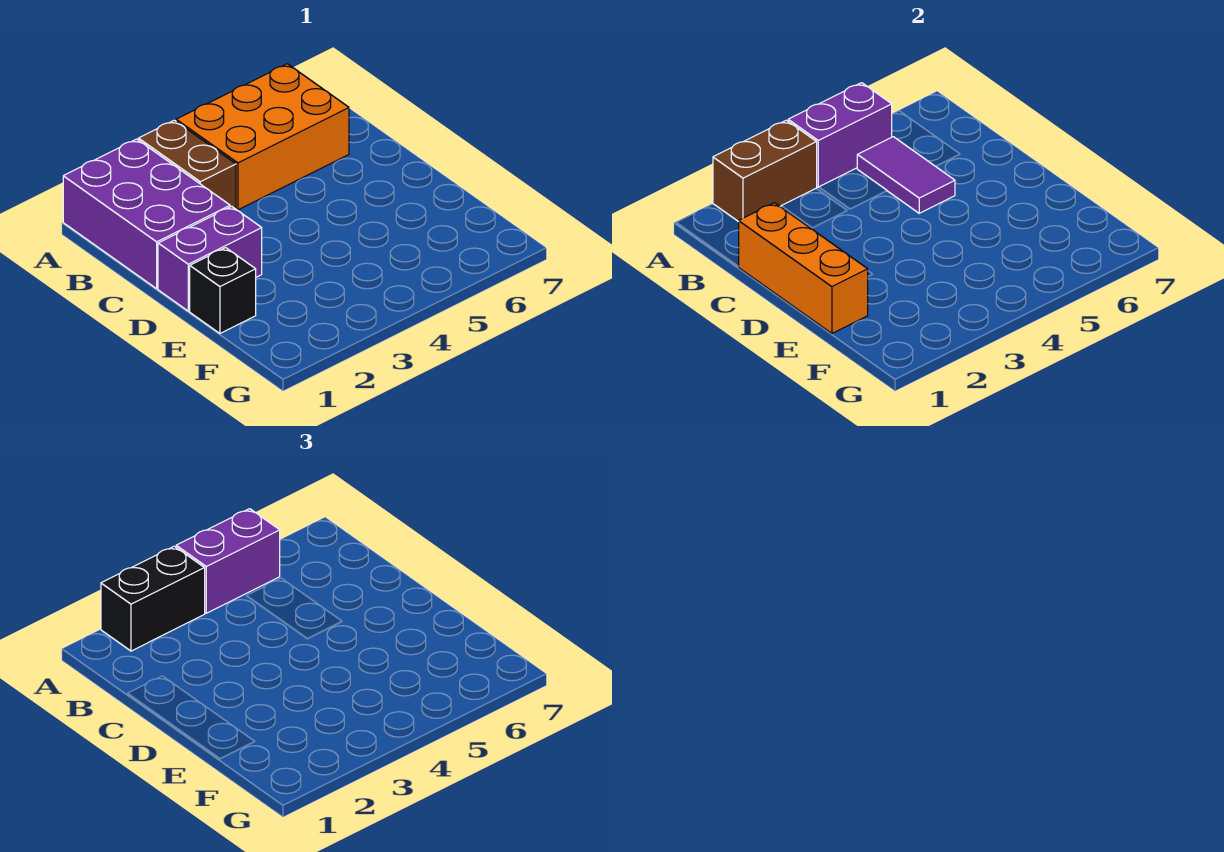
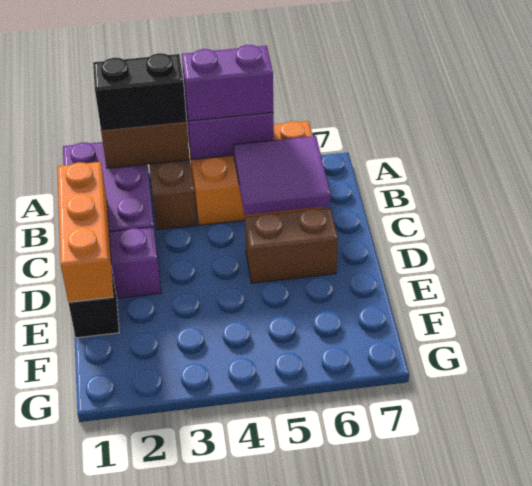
purple tile B5:C5 level 2 -> purple tile B5:C6 level 2
none -> brown brick D5:D6 level 1

